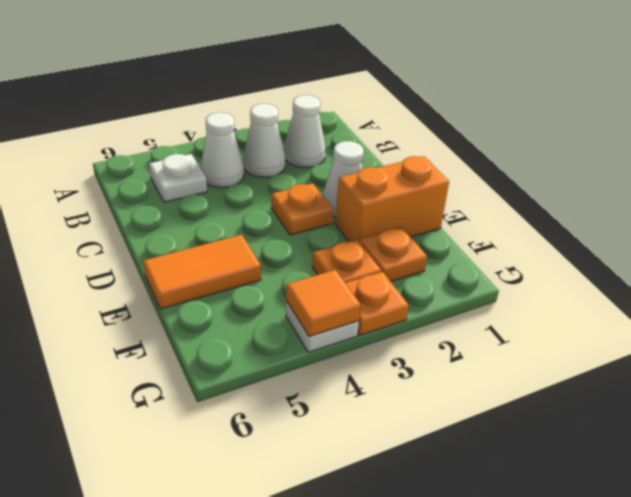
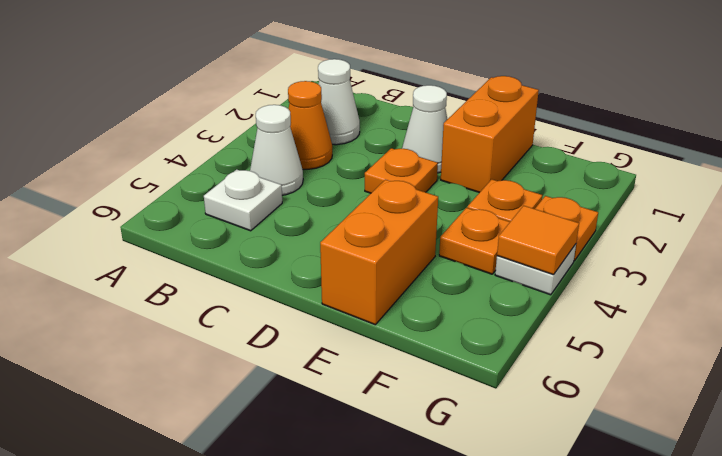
white cone B3 level 1 -> orange cone B3 level 1
orange tile E5:E6 level 1 -> orange brick E5:E6 level 1
orange plate F2 level 1 -> orange plate F4 level 1

